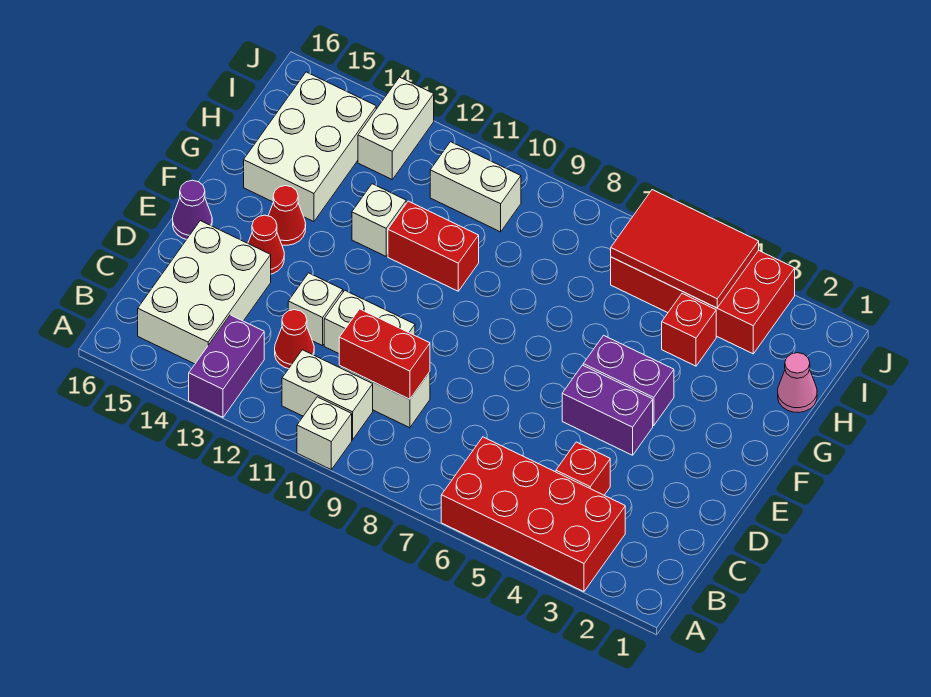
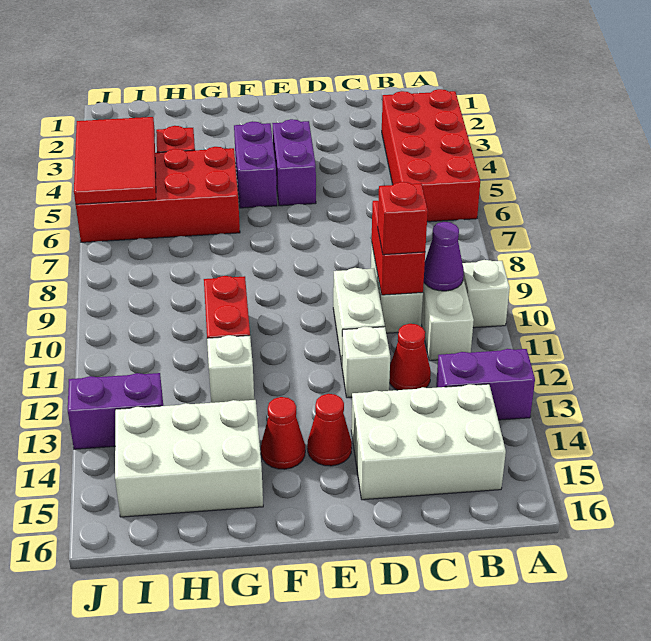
red brick C4 level 1 -> red brick C10 level 3
purple cone E16 level 1 -> purple cone B10 level 2
pink cone H1 level 1 -> none
red brick I3:J6 level 1 -> red brick G5:J6 level 1
white brick I10:I11 level 1 -> none
white brick I13:J13 level 1 -> purple brick I13:J13 level 1

